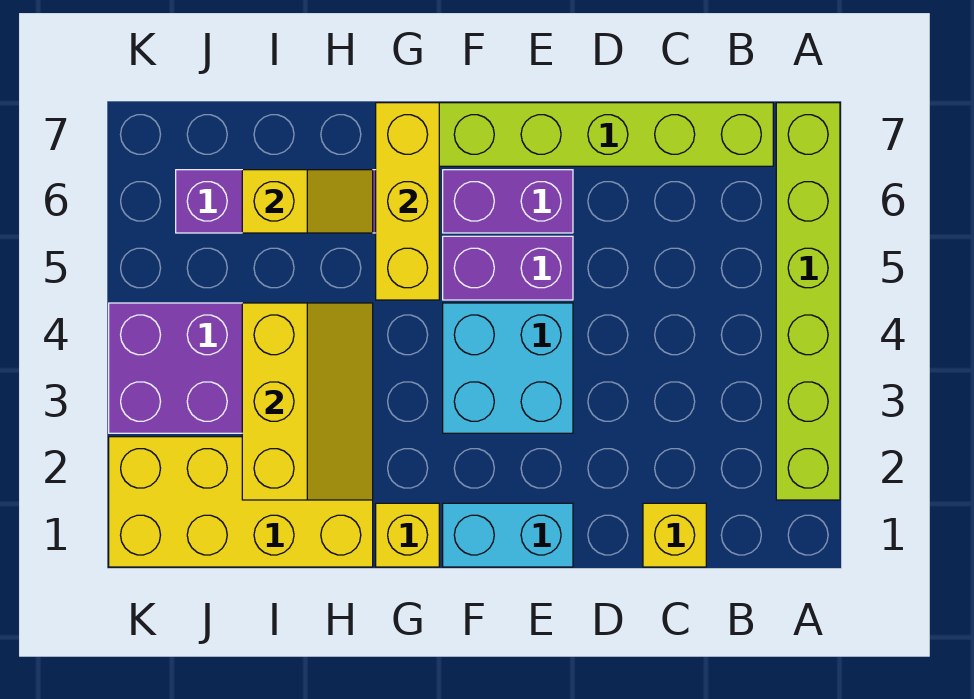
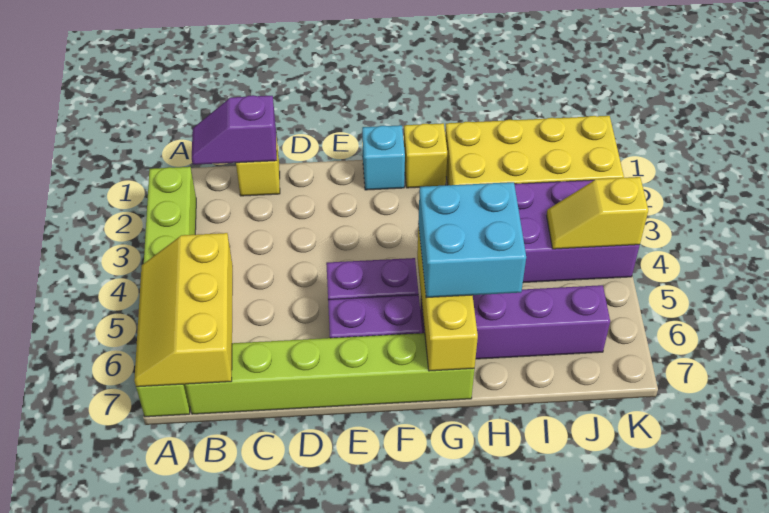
none -> purple slope B1:C1 level 2 top C
cyan brick E1:F1 level 1 -> cyan brick F1 level 1
cyan brick E3:F4 level 1 -> cyan brick G5:H6 level 3
yellow slope H2:I4 level 2 top I -> yellow slope A5:B7 level 2 top B
yellow slope H6:I6 level 2 top I -> yellow slope J4:K4 level 2 top K

